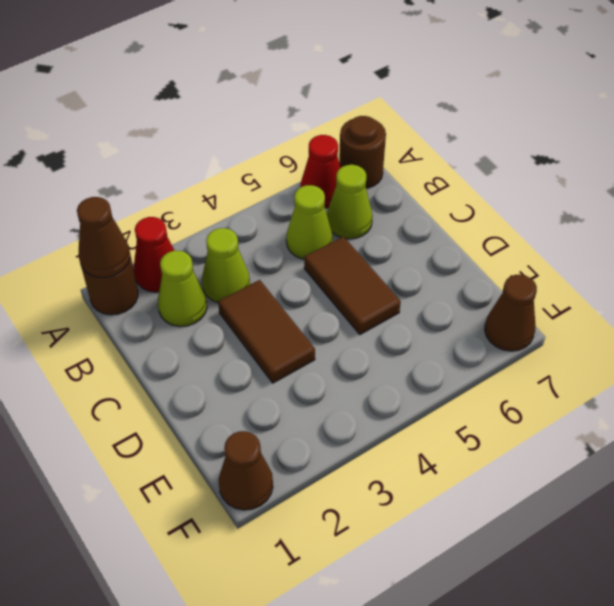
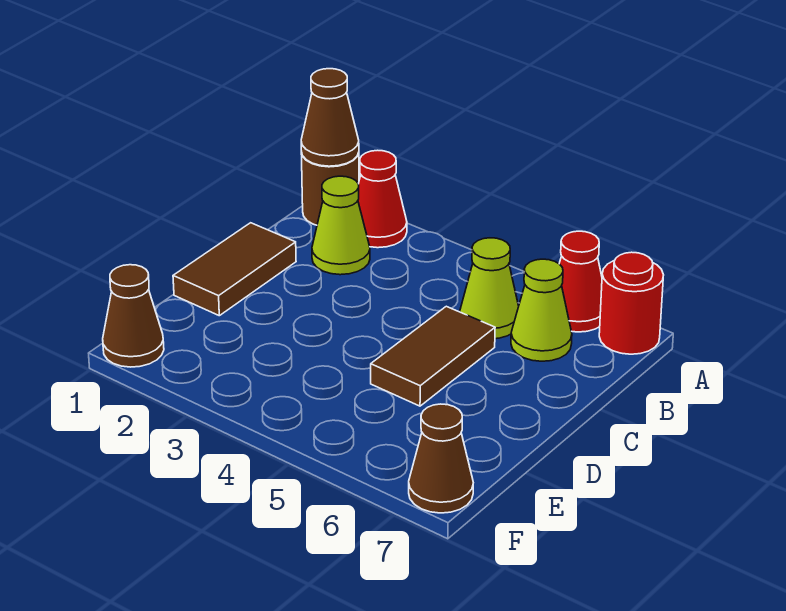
brown round brick A7 level 1 -> red round brick A7 level 1
lime cone B3 level 1 -> none
brown tile C3:D3 level 1 -> brown tile C1:D1 level 1

